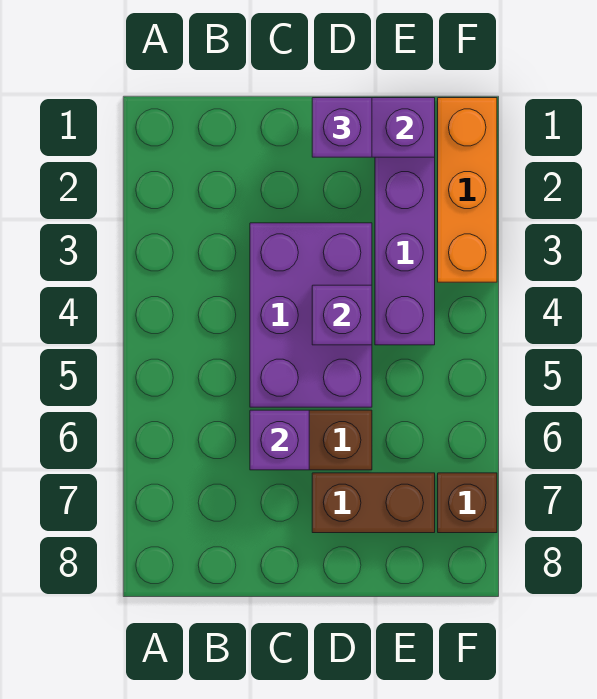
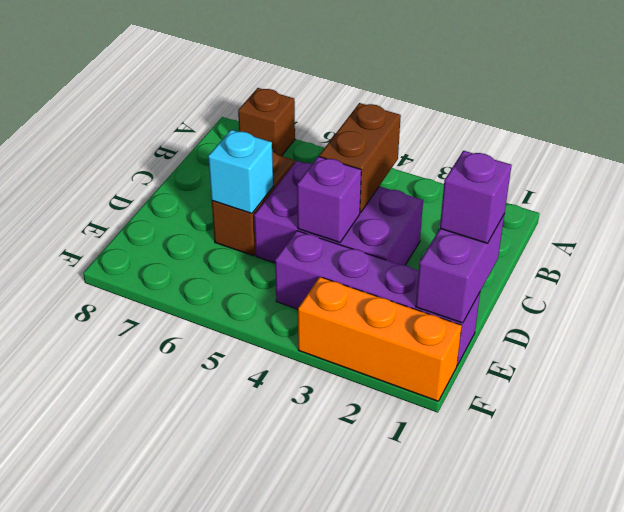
purple brick C6 level 2 -> none
none -> cyan brick D6 level 2
brown brick D7:E7 level 1 -> brown brick B4:C4 level 2
brown brick F7 level 1 -> brown brick A7 level 1

